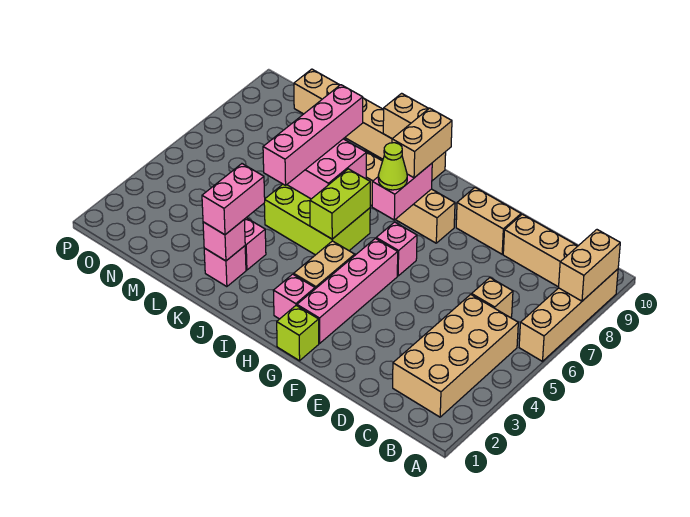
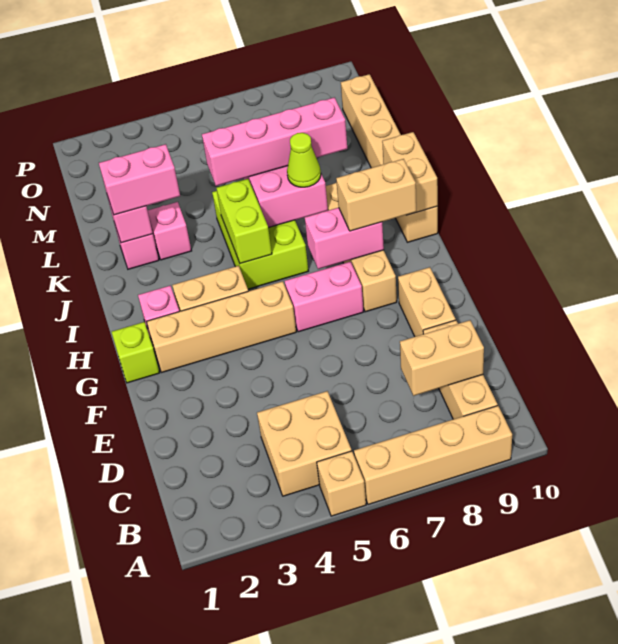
tan brick A8:A9 level 2 -> tan brick C8:C9 level 2
tan brick B2:C5 level 1 -> tan brick B4:C5 level 1
tan brick C6 level 1 -> tan brick A5 level 1
pink brick G2:G5 level 1 -> tan brick G2:G5 level 1
pink brick G6 level 1 -> pink brick G6:G7 level 1
lime cone H7 level 3 -> lime cone J7 level 3
lime brick I5:I6 level 2 -> lime brick I5:J5 level 2

